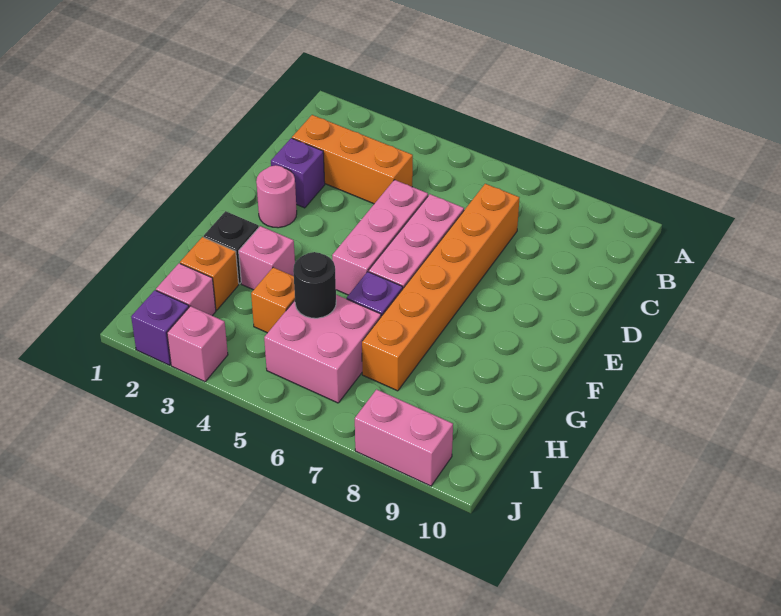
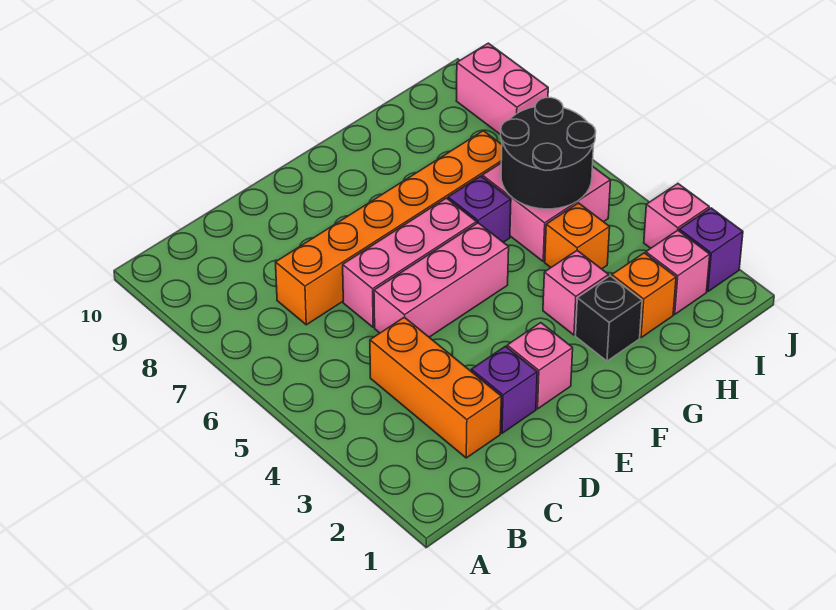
pink round brick E2 level 1 -> pink brick E2 level 1
black round brick H5 level 2 -> black round brick H5:I6 level 2

